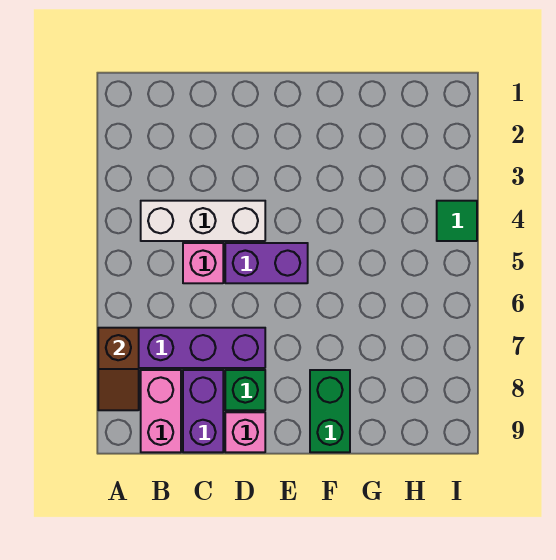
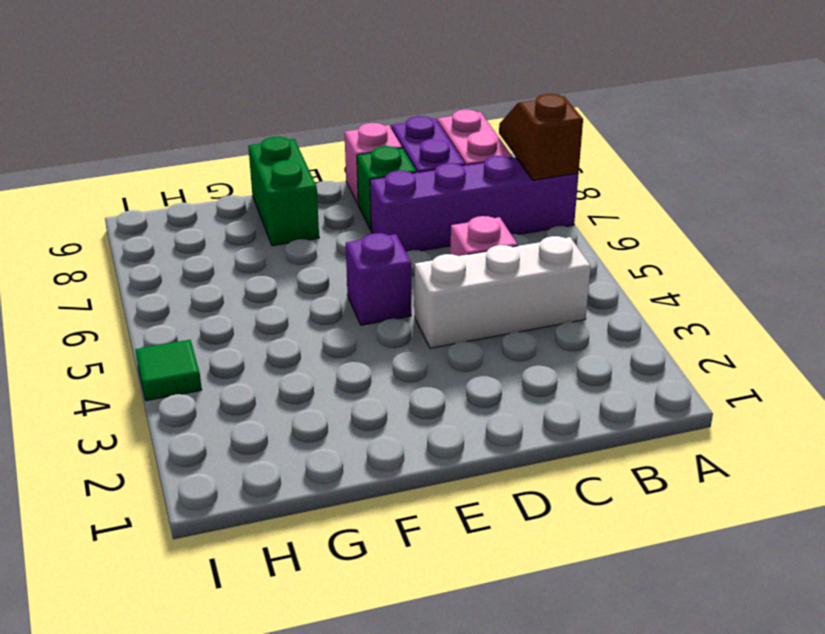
purple brick D5:E5 level 1 -> purple brick E5 level 1

